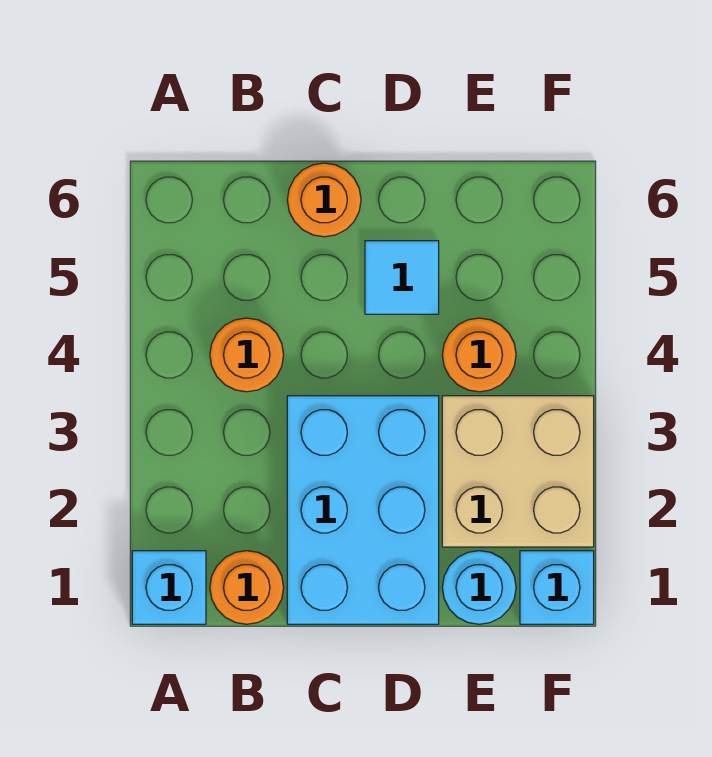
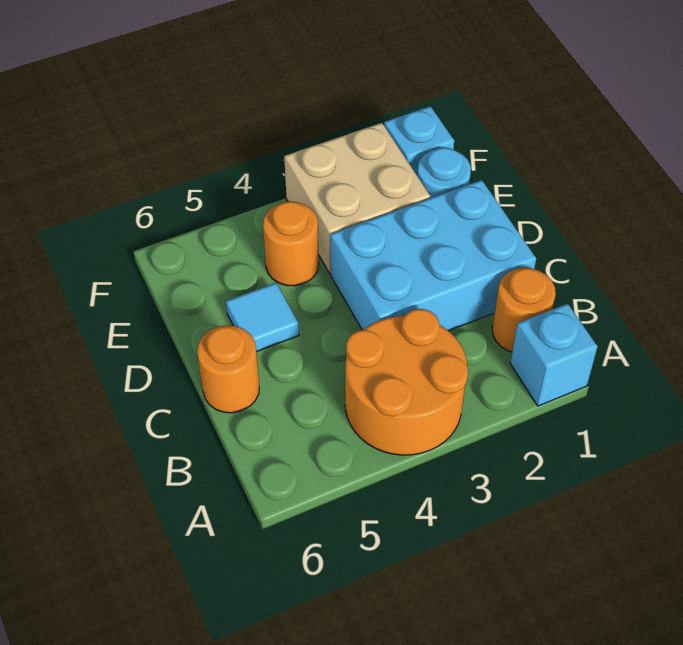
orange round brick B4 level 1 -> orange round brick A3:B4 level 1

